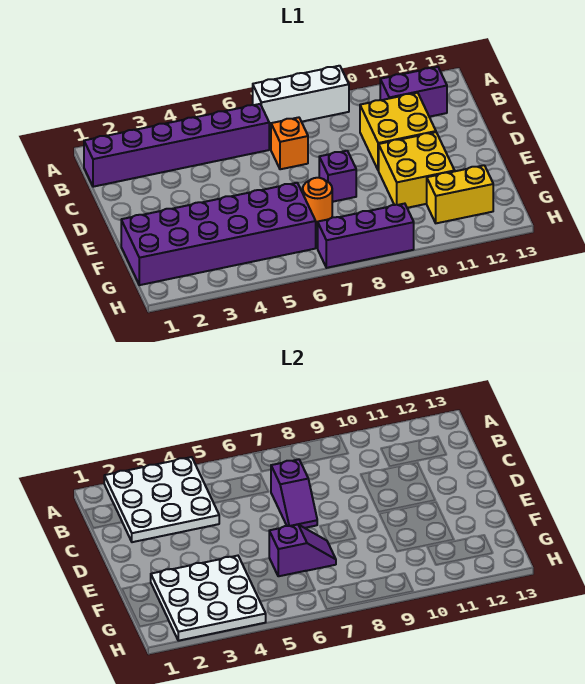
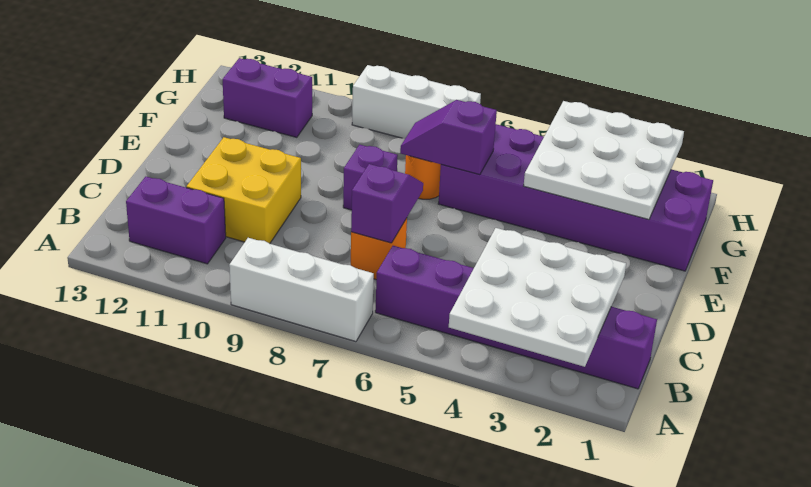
yellow brick E10:F11 level 1 -> none
yellow brick G11:G12 level 1 -> purple brick G11:G12 level 1
purple brick H7:H9 level 1 -> white brick H7:H9 level 1

